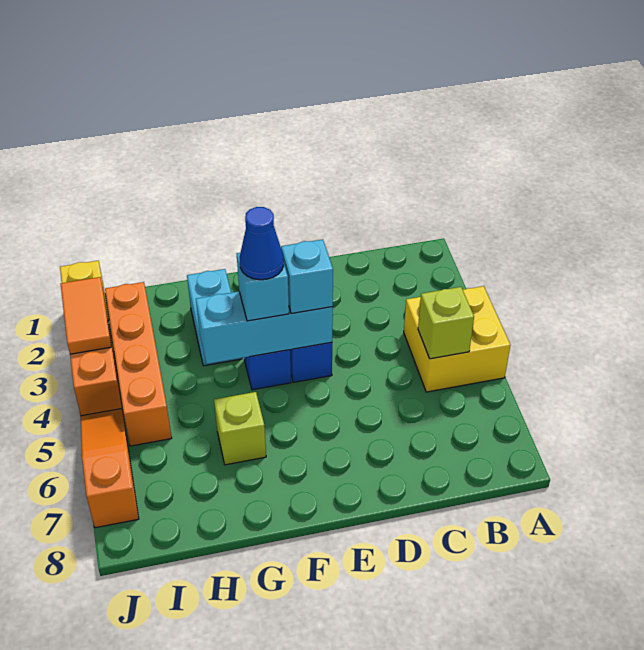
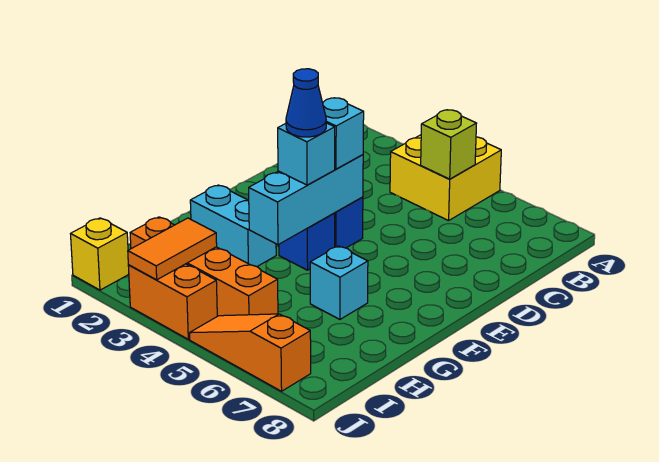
lime brick G6 level 1 -> cyan brick G6 level 1
orange tile J2:J3 level 2 -> orange tile I3:J3 level 2

